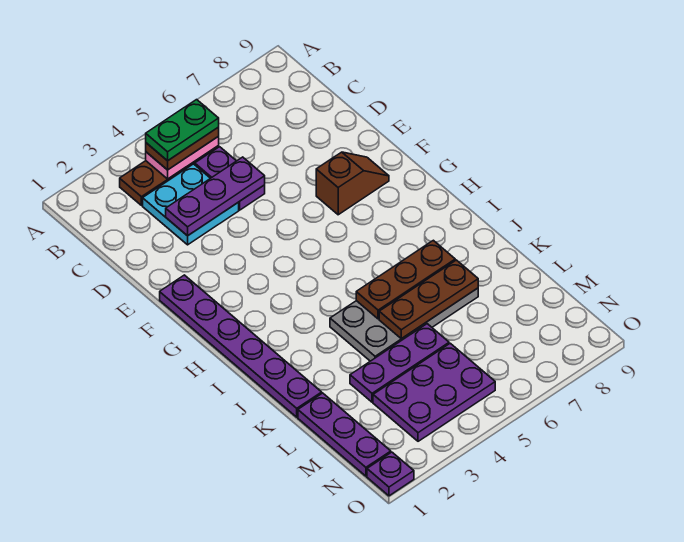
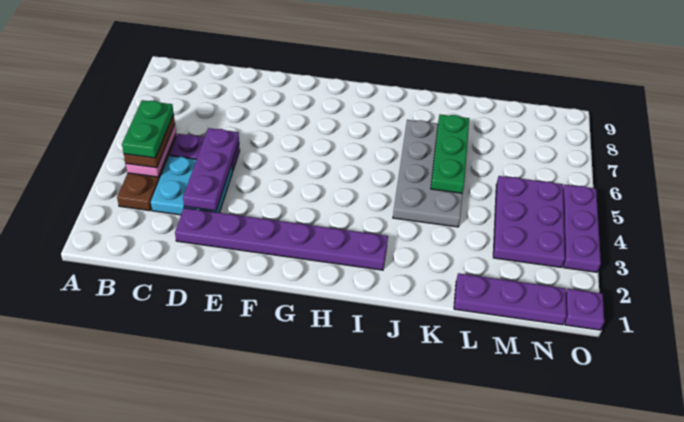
purple plate F1:K1 level 1 -> purple plate D2:I2 level 1
brown slope F7:F8 level 1 top 7 -> none
brown plate J5:J7 level 2 -> none
brown plate K5:K7 level 2 -> green plate K5:K7 level 2
purple plate L3:L5 level 1 -> purple plate O3:O5 level 1

